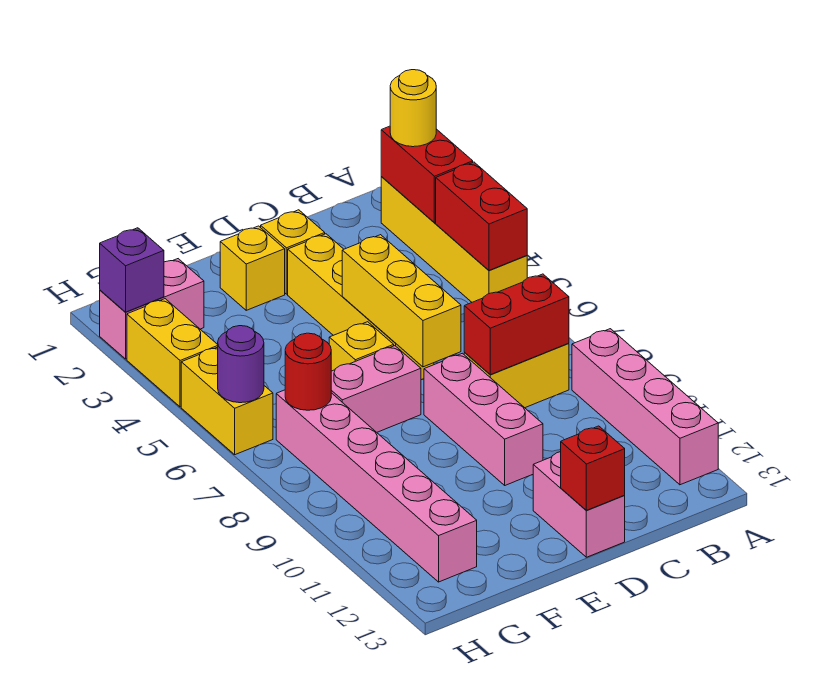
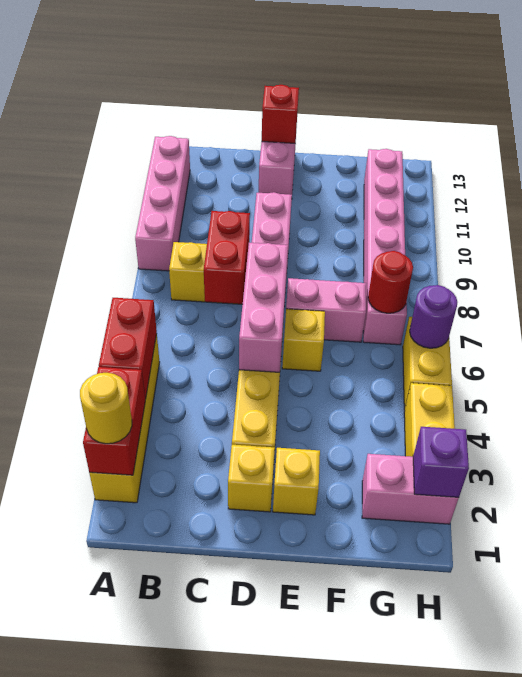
red brick B8:C8 level 2 -> red brick C7:C8 level 2
yellow brick D5:D7 level 2 -> pink brick D5:D7 level 2

